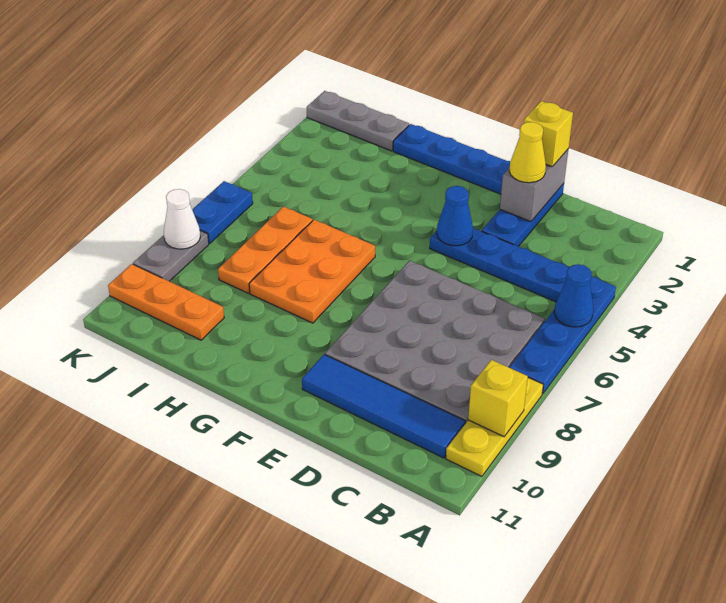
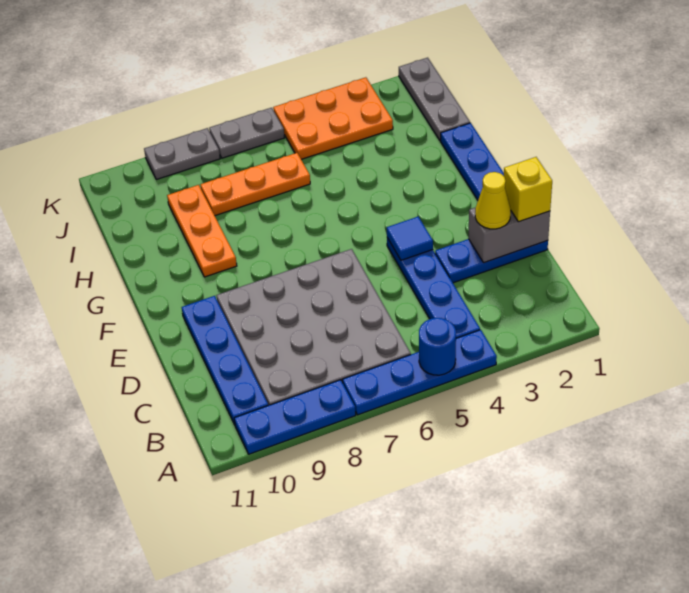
blue cone A5 level 2 -> blue round brick A5 level 2
yellow plate A8:A10 level 1 -> blue plate A8:A10 level 1
yellow brick A9 level 2 -> none
blue tile B10:E10 level 1 -> blue plate B10:E10 level 1
blue cone E4 level 2 -> blue tile E4 level 2
orange plate G6:H8 level 1 -> orange plate J3:K5 level 1
orange plate I10:K10 level 1 -> orange plate G9:I9 level 1
blue plate K6:K7 level 1 -> grey plate K6:K7 level 1
white cone K8 level 2 -> none

